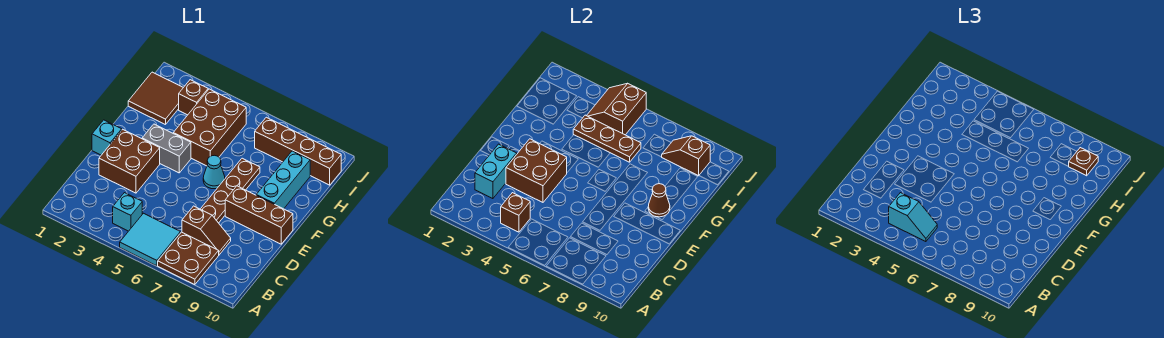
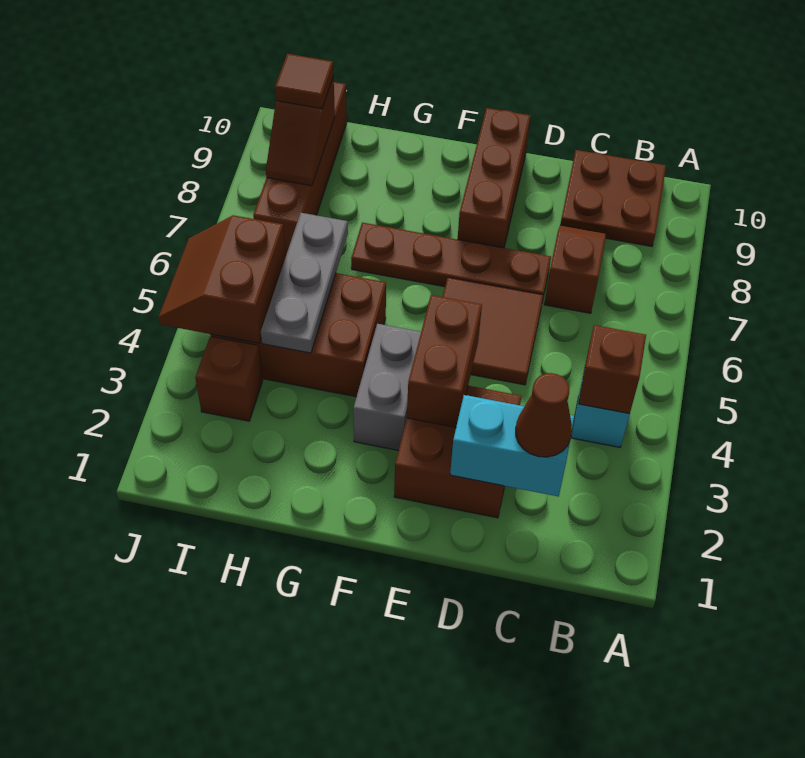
cyan tile A5:B6 level 1 -> none
brown plate A7:B8 level 1 -> brown plate B9:C10 level 1
cyan slope B4:B5 level 3 top 4 -> none
brown brick D3:E4 level 2 -> brown brick E3:E4 level 2
cyan brick E1 level 1 -> none
cyan cone F6 level 1 -> none
cyan brick F9:H9 level 1 -> none
brown cone F9 level 2 -> brown cone C2 level 3
brown tile H1:I2 level 1 -> brown tile D5:E6 level 1
brown plate H4:H6 level 2 -> grey plate H4:H6 level 2
brown slope I4:J5 level 2 top 5 -> brown slope I4:J5 level 2 top I
brown plate I9 level 3 -> brown tile I9 level 3

